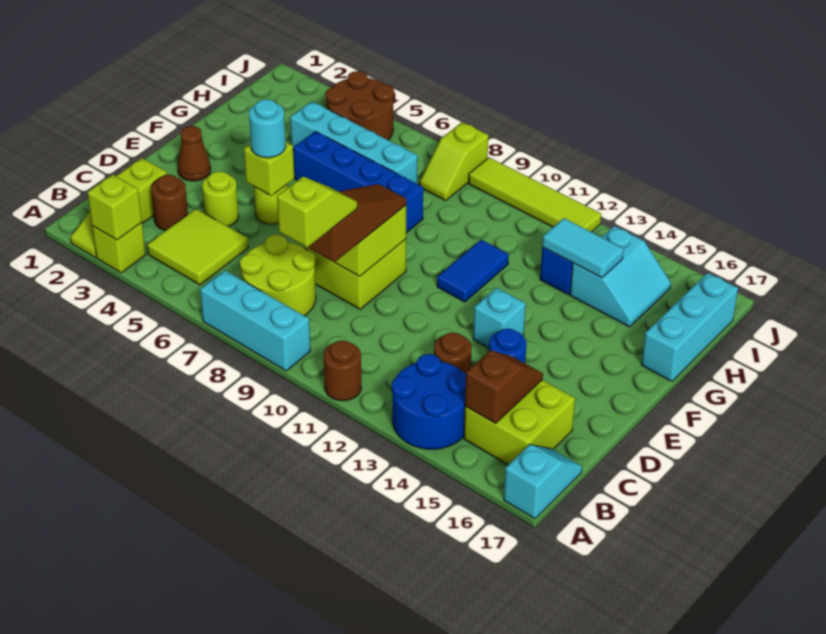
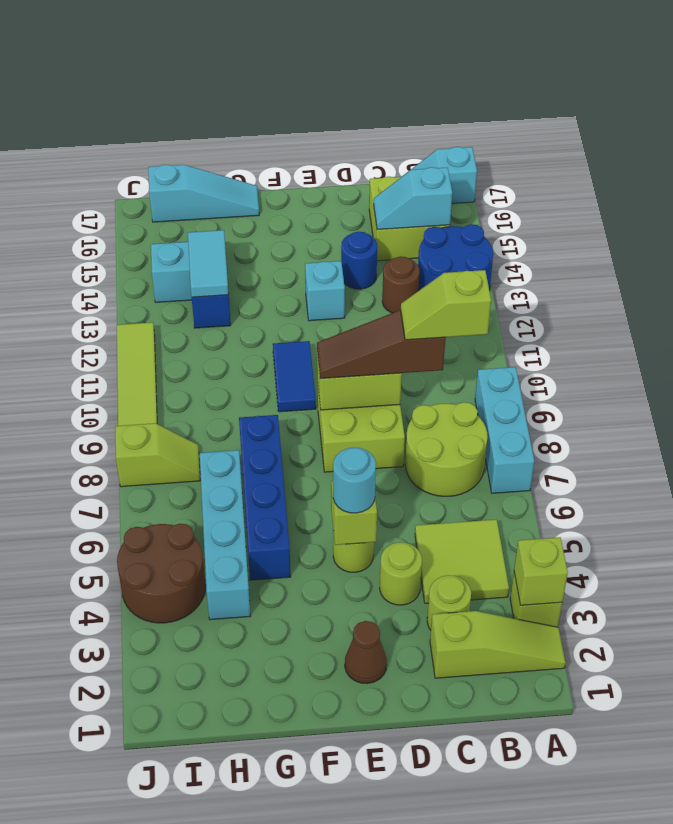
brown round brick A11 level 1 -> none
brown slope B15:C15 level 2 top B -> cyan slope B15:C15 level 2 top B
brown round brick C3 level 1 -> lime round brick C3 level 1
blue tile F11:G11 level 1 -> blue tile F10:F11 level 1
cyan brick G17:I17 level 1 -> cyan slope G17:I17 level 1 top I

